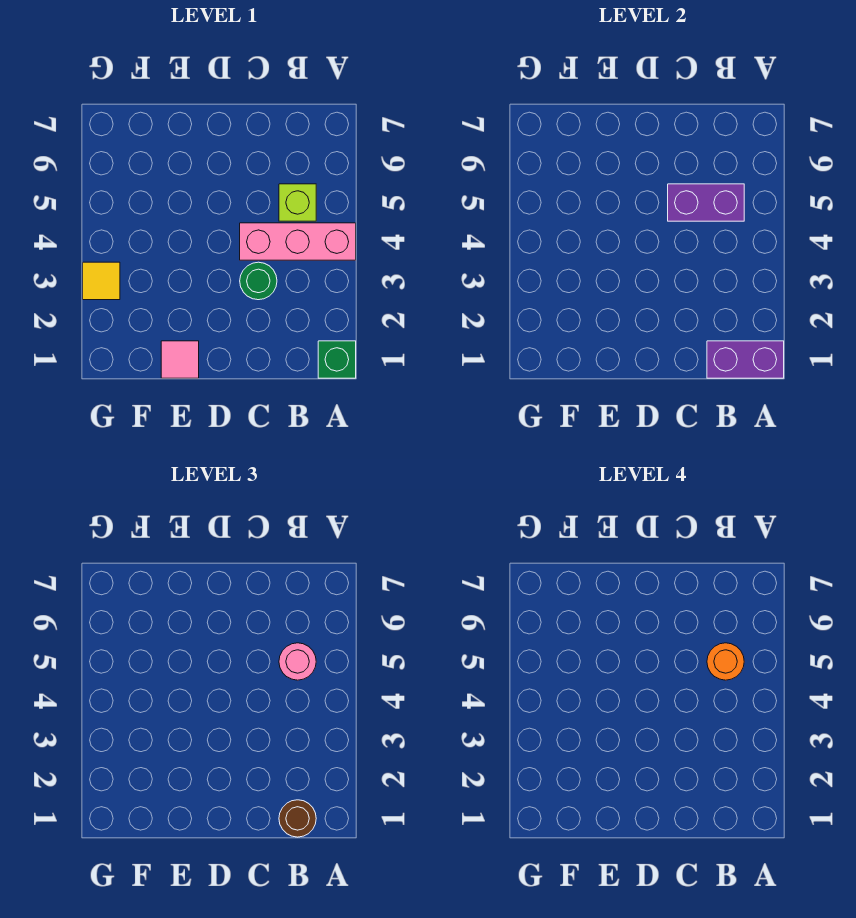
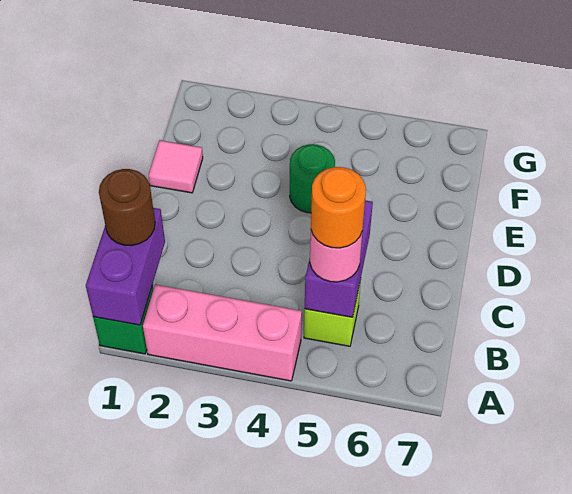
pink brick A4:C4 level 1 -> pink brick A2:A4 level 1
green round brick C3 level 1 -> green round brick E4 level 1
yellow tile G3 level 1 -> none

